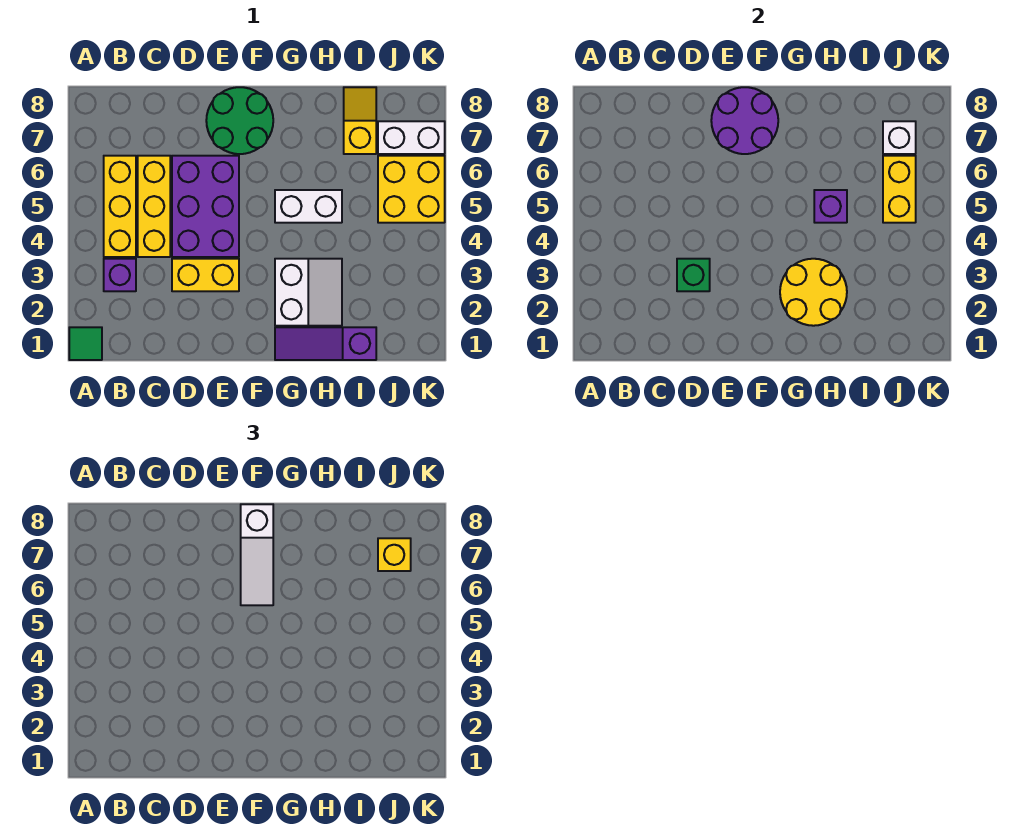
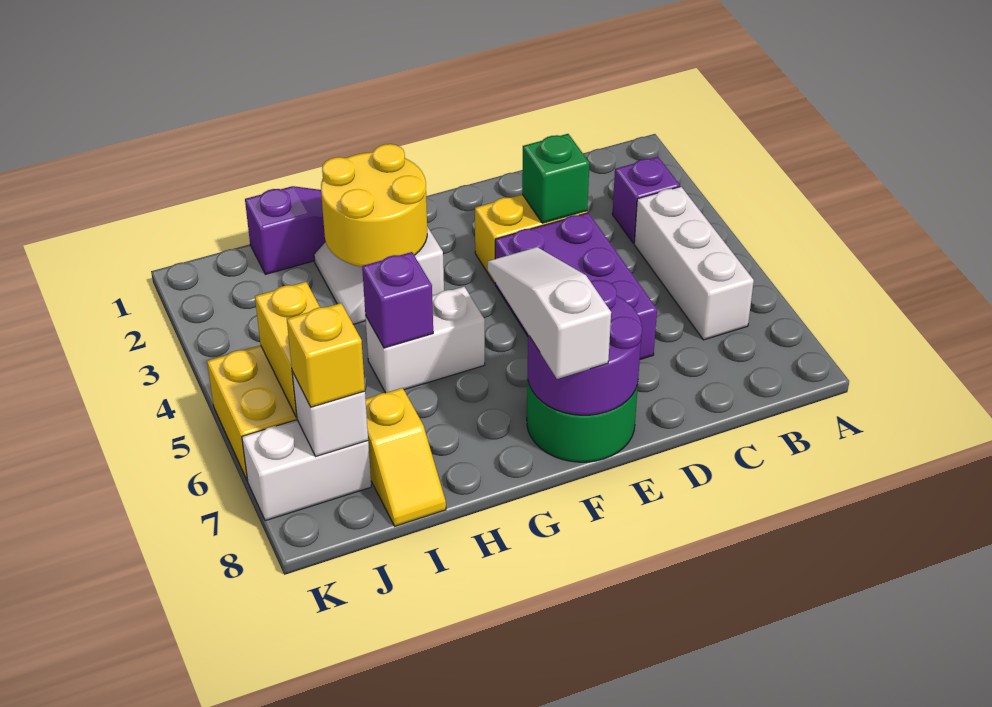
green tile A1 level 1 -> none
yellow brick B4:B6 level 1 -> white brick B4:B6 level 1
yellow brick C4:C6 level 1 -> none

